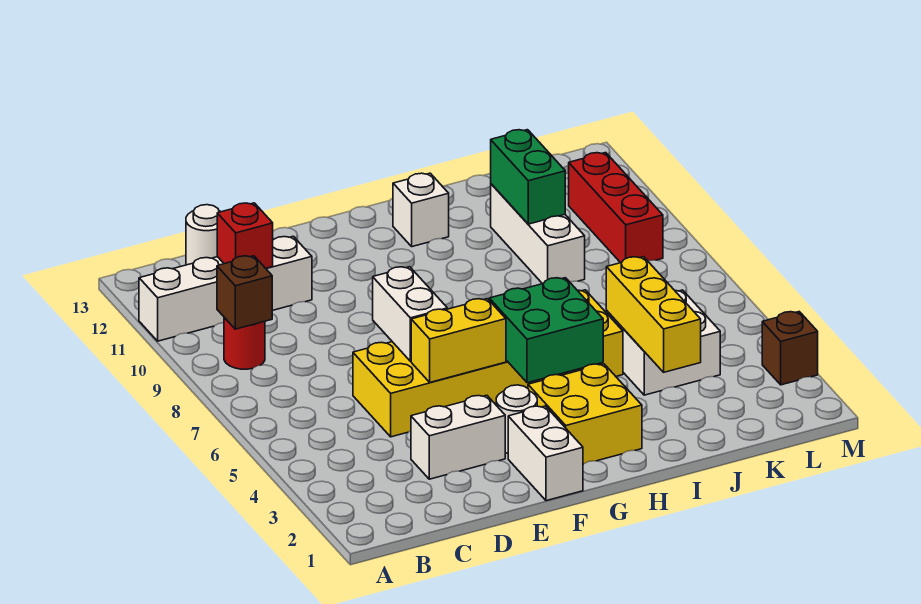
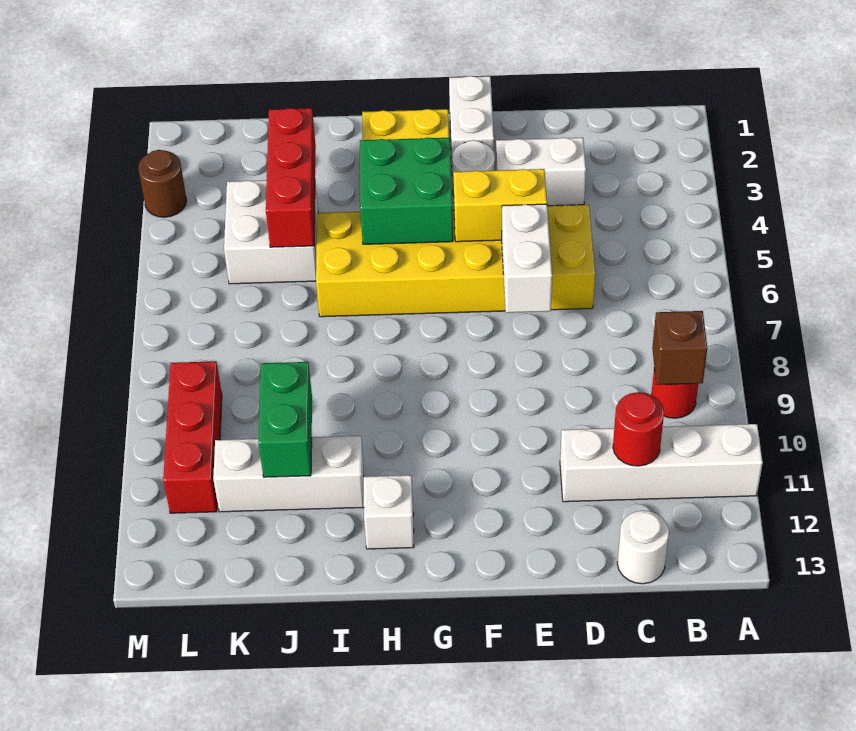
red brick C11 level 2 -> red round brick C11 level 2
yellow brick J3:J5 level 2 -> red brick J3:J5 level 2
white brick J9:J11 level 1 -> white brick I11:K11 level 1
brown brick M3 level 1 -> brown round brick M3 level 1

